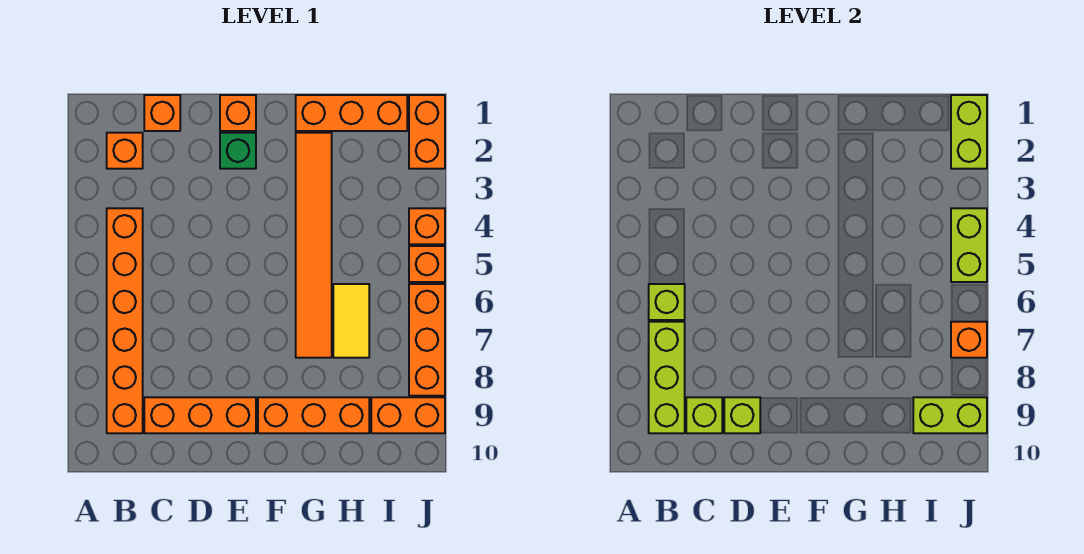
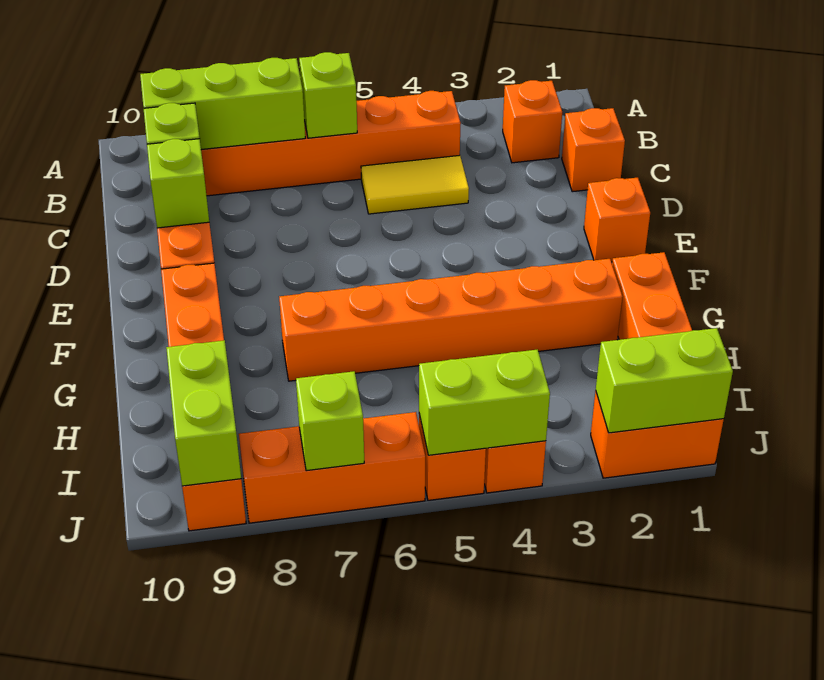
green brick E2 level 1 -> none
orange tile G2:G7 level 1 -> orange brick G2:G7 level 1
yellow tile H6:H7 level 1 -> yellow tile C4:C5 level 1
orange brick J7 level 2 -> lime brick J7 level 2

